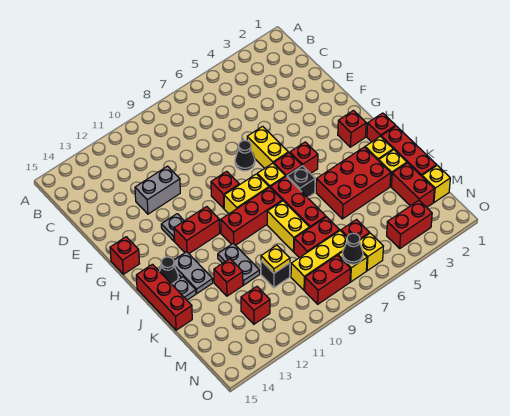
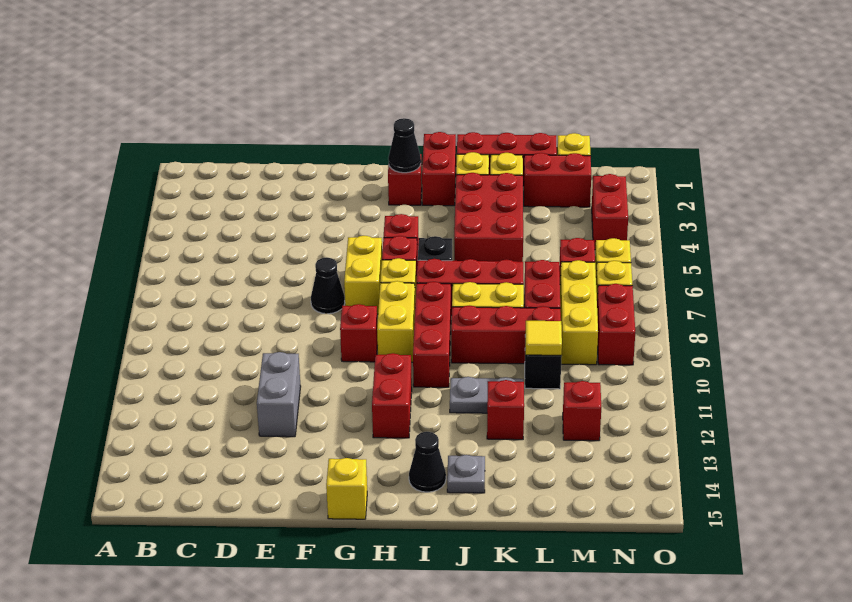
yellow brick F6:G6 level 1 -> yellow brick G6:G7 level 1
grey plate G12 level 1 -> none
red brick G15 level 1 -> yellow brick G15 level 1
red brick I1 level 1 -> red brick I1:I2 level 1
grey plate I13:J13 level 1 -> none
red brick I15:K15 level 1 -> red brick J9:L9 level 1
yellow plate L10 level 2 -> yellow tile L10 level 2
black cone N7 level 2 -> black cone H2 level 2

